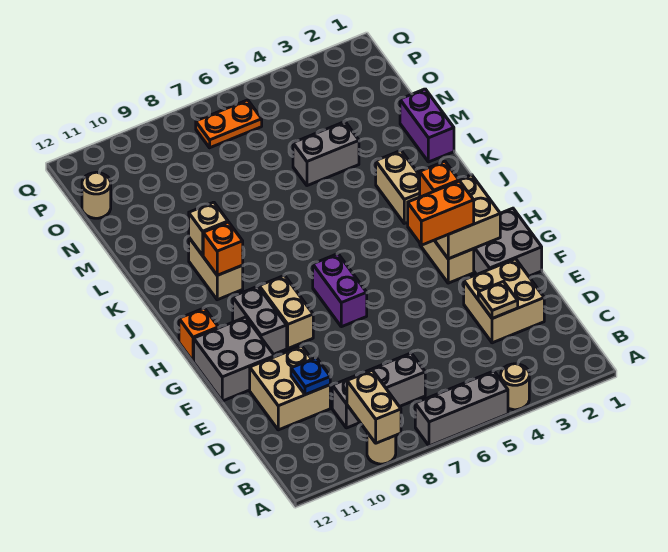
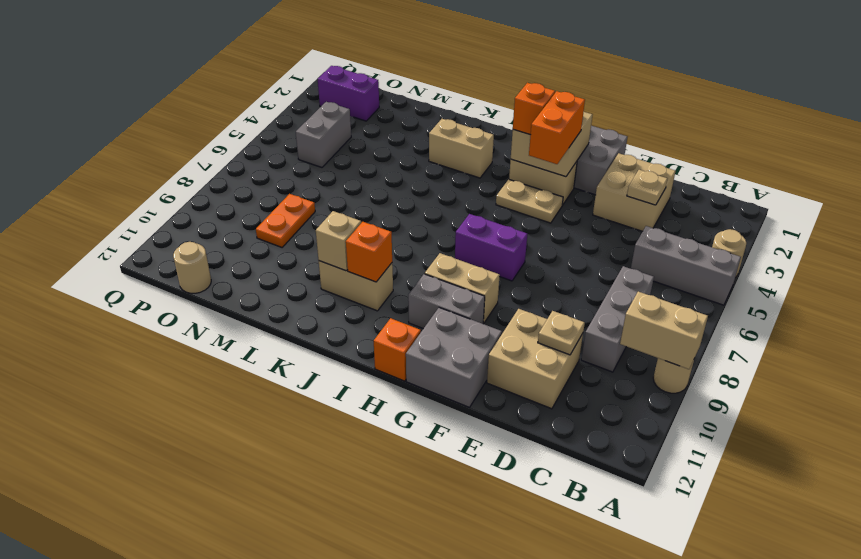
grey brick A5:A7 level 1 -> grey brick A5:C5 level 1
blue plate D10 level 2 -> tan plate D10 level 2
none -> tan plate G4:H4 level 1
purple brick L1:M1 level 1 -> purple brick O2:P2 level 1
grey brick M4:M5 level 1 -> grey brick O4:O5 level 1
orange plate P6:P7 level 1 -> orange plate N8:N9 level 1

